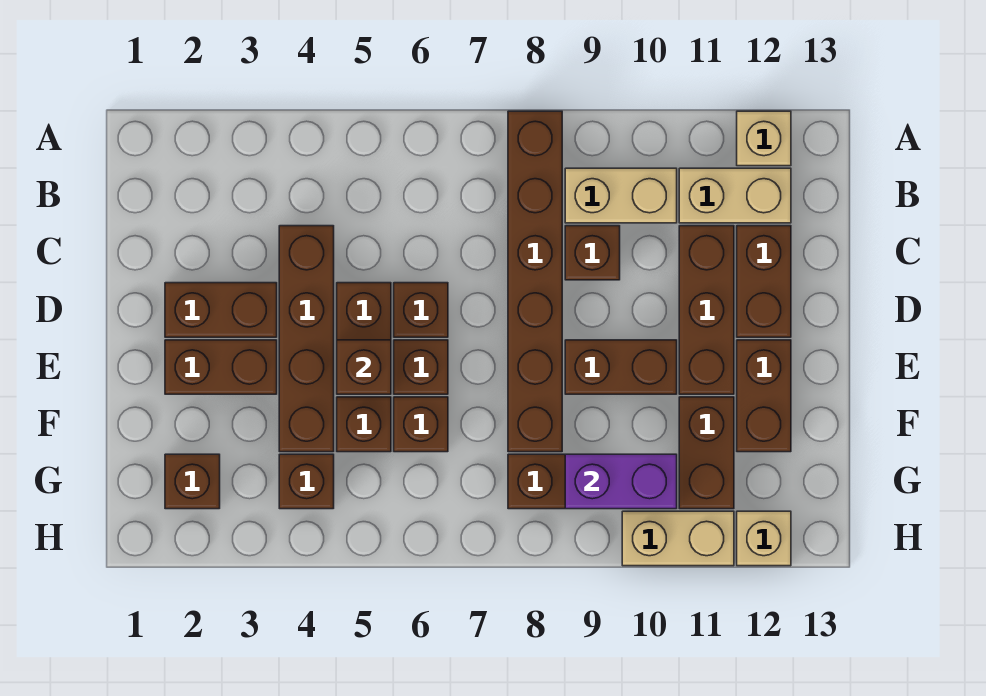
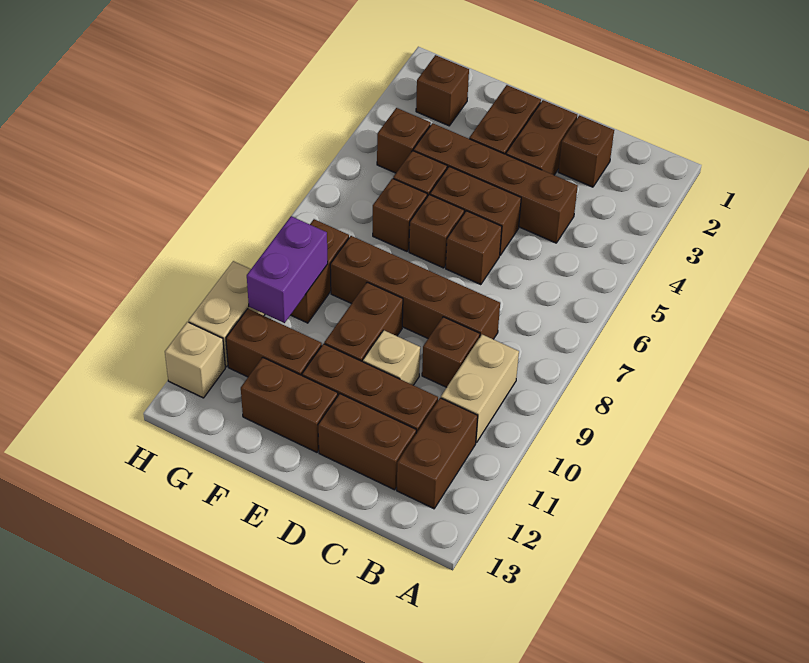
brown brick A8:F8 level 1 -> brown brick C8:F8 level 1
tan brick A12 level 1 -> tan brick D10 level 1
tan brick B11:B12 level 1 -> brown brick B11:B12 level 1
brown brick E5 level 2 -> brown brick C2 level 1

